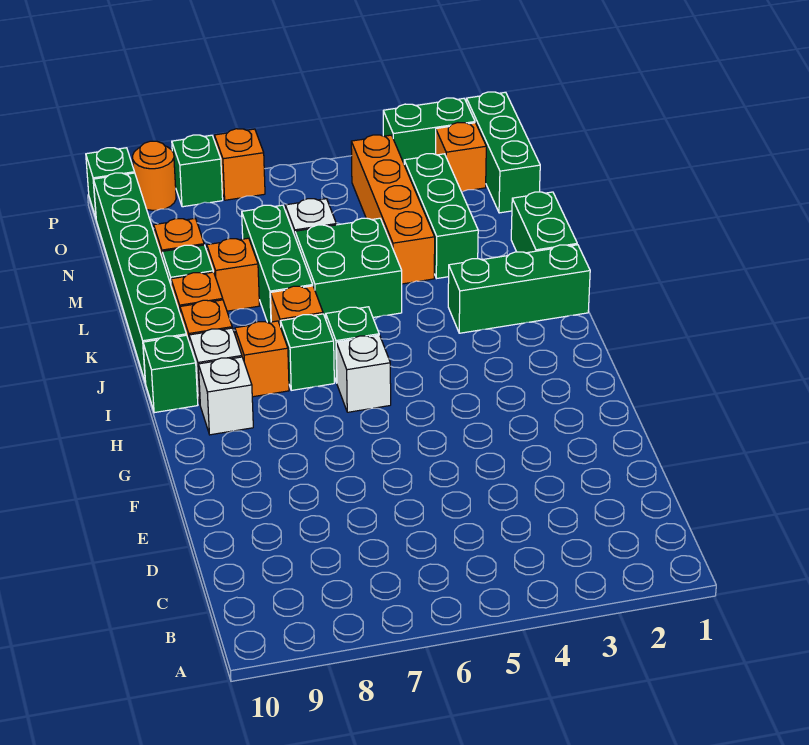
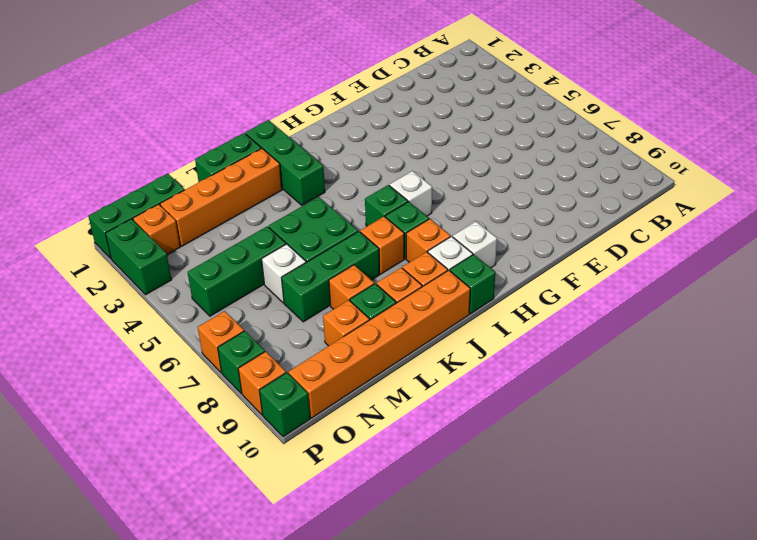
green brick J10:O10 level 1 -> orange brick J10:O10 level 1
green brick L3:N3 level 1 -> green brick M5:O5 level 1
orange brick L4:O4 level 1 -> orange brick K2:N2 level 1
orange round brick P9 level 1 -> orange brick P9 level 1

